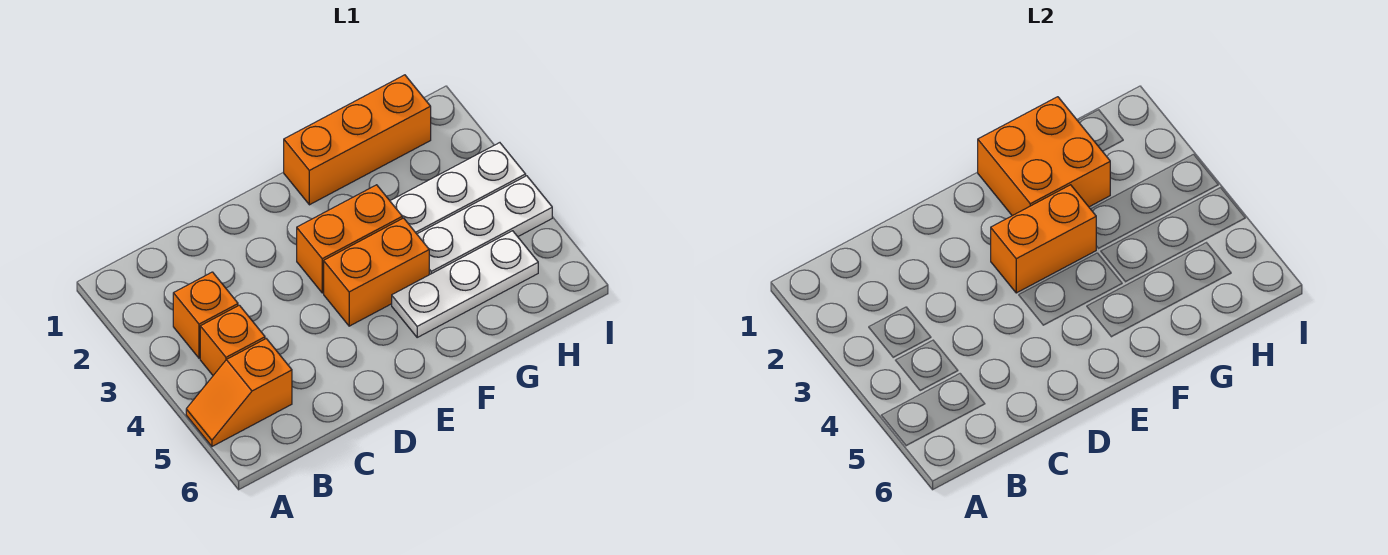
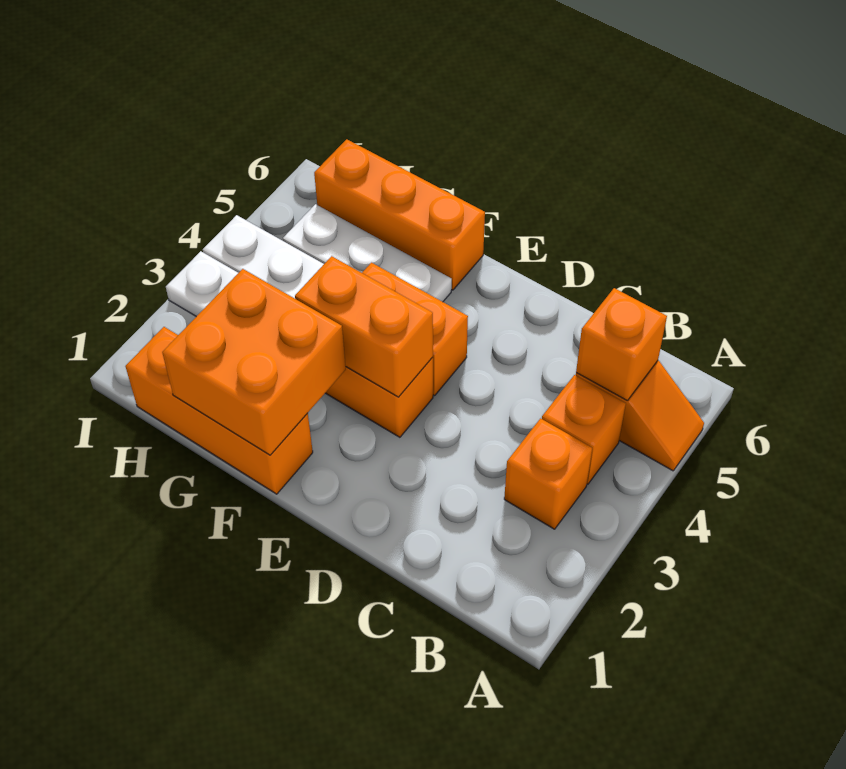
none -> orange brick B5 level 2
none -> orange brick F6:H6 level 1

